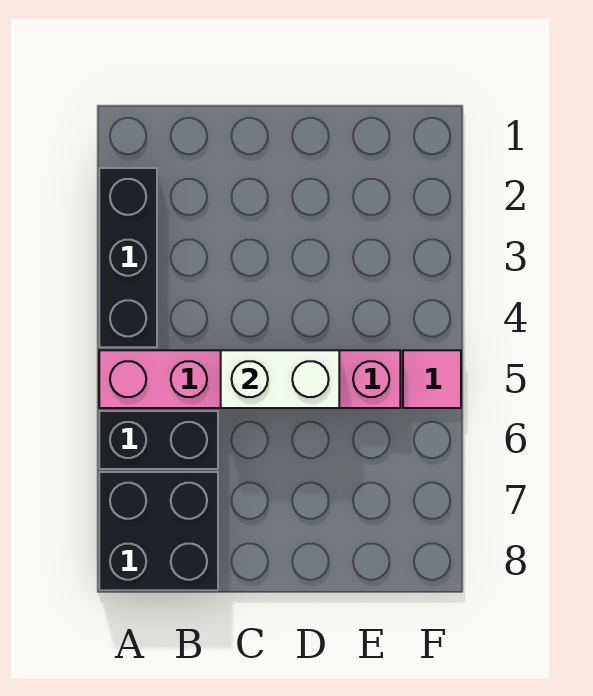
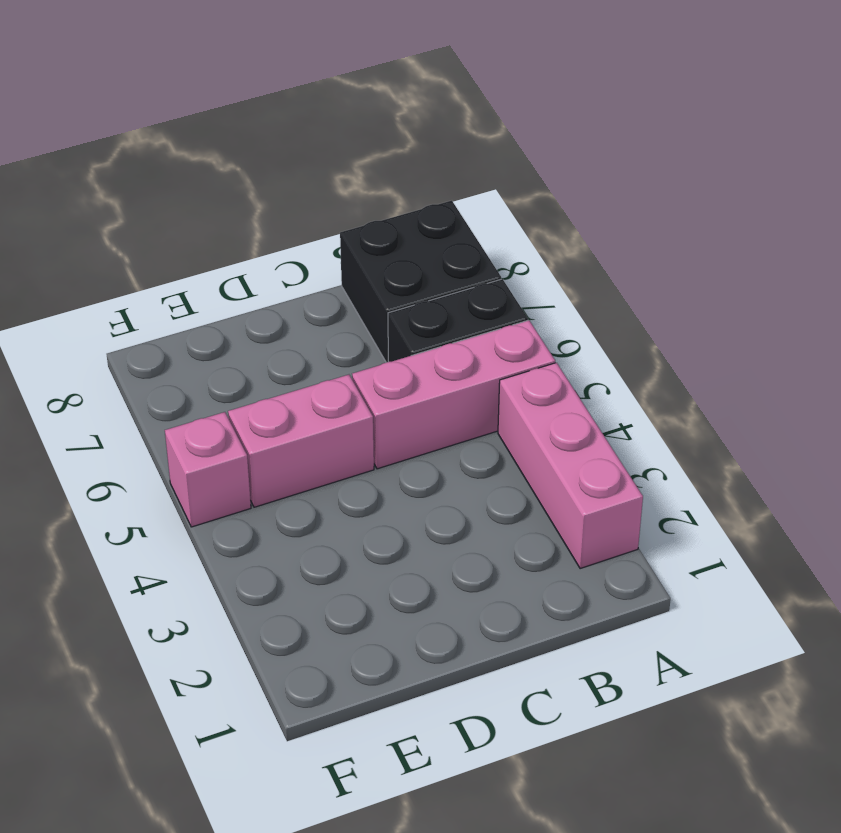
black brick A2:A4 level 1 -> pink brick A2:A4 level 1
white brick C5:D5 level 2 -> none
pink tile F5 level 1 -> pink brick F5 level 1

